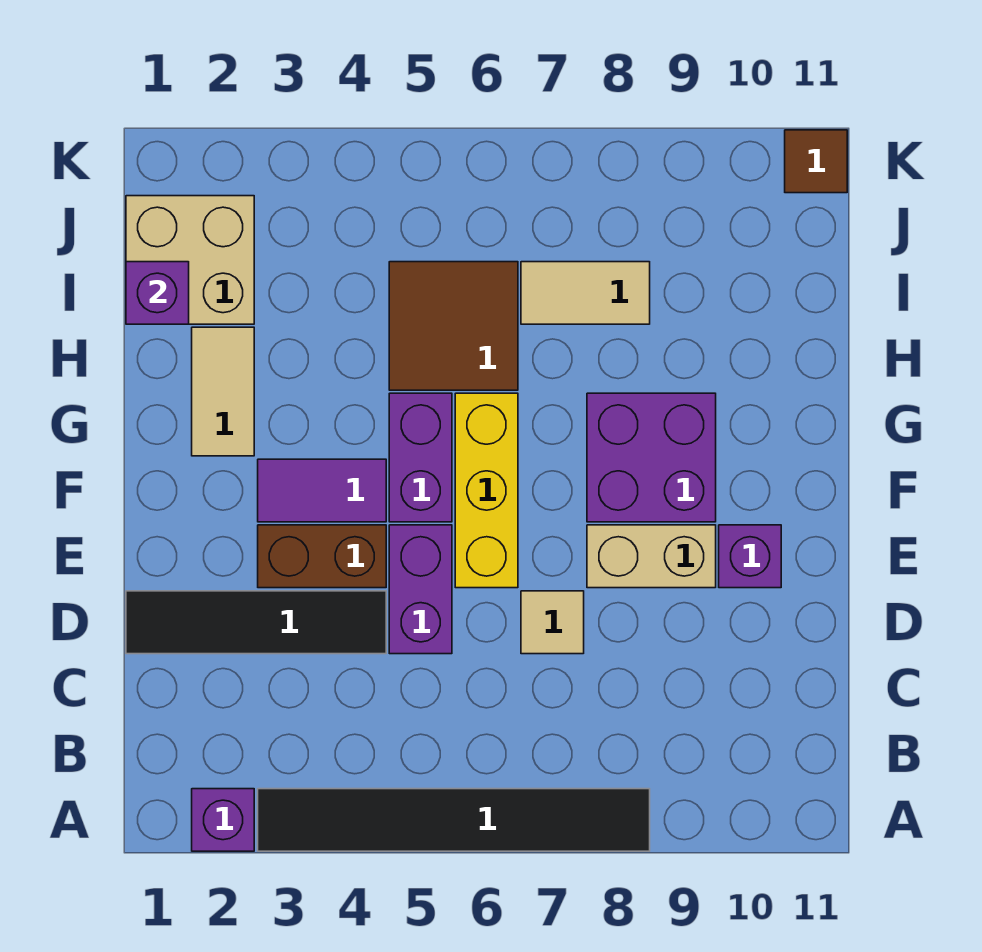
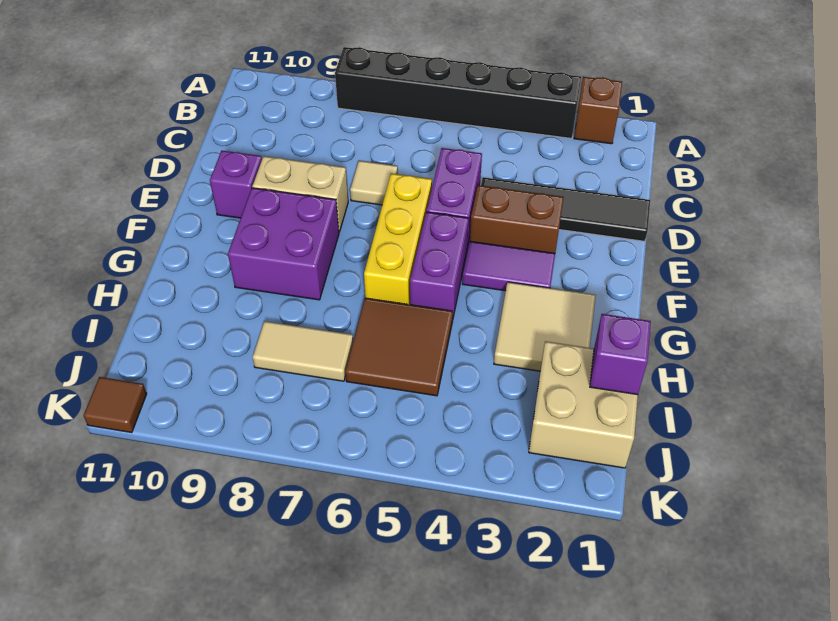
purple brick A2 level 1 -> brown brick A2 level 1
black tile A3:A8 level 1 -> black brick A3:A8 level 1
tan tile G2:H2 level 1 -> tan tile G2:H3 level 1

